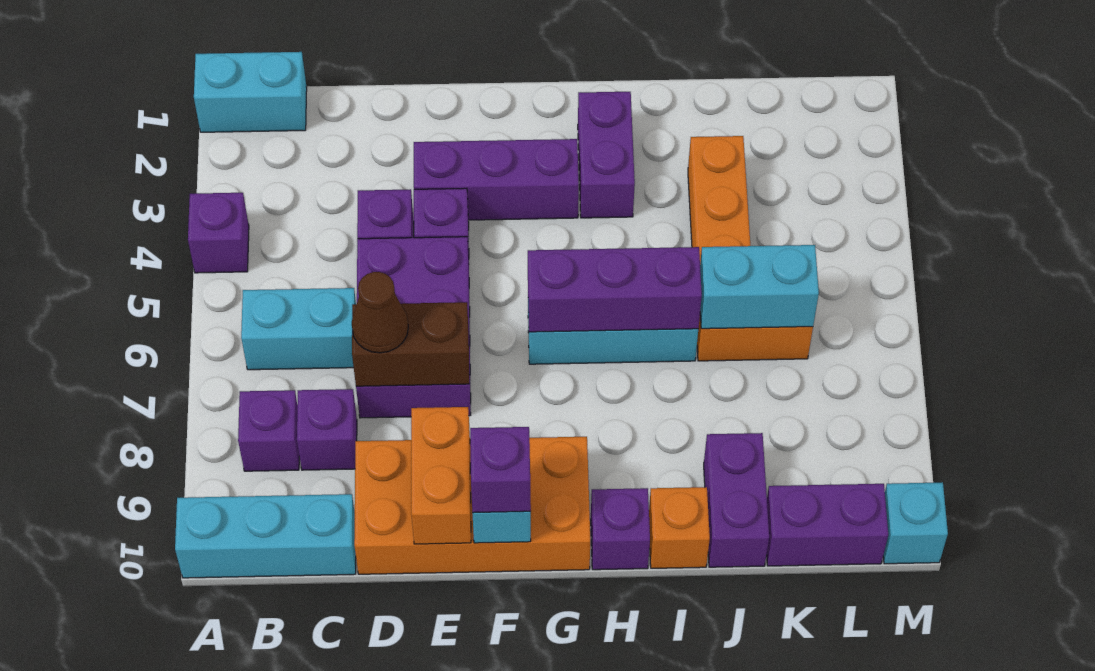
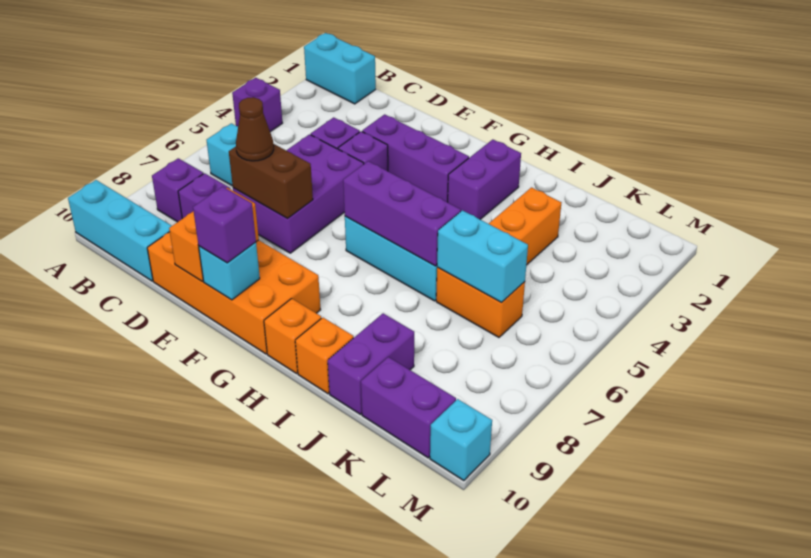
purple brick H10 level 1 -> orange brick H10 level 1

